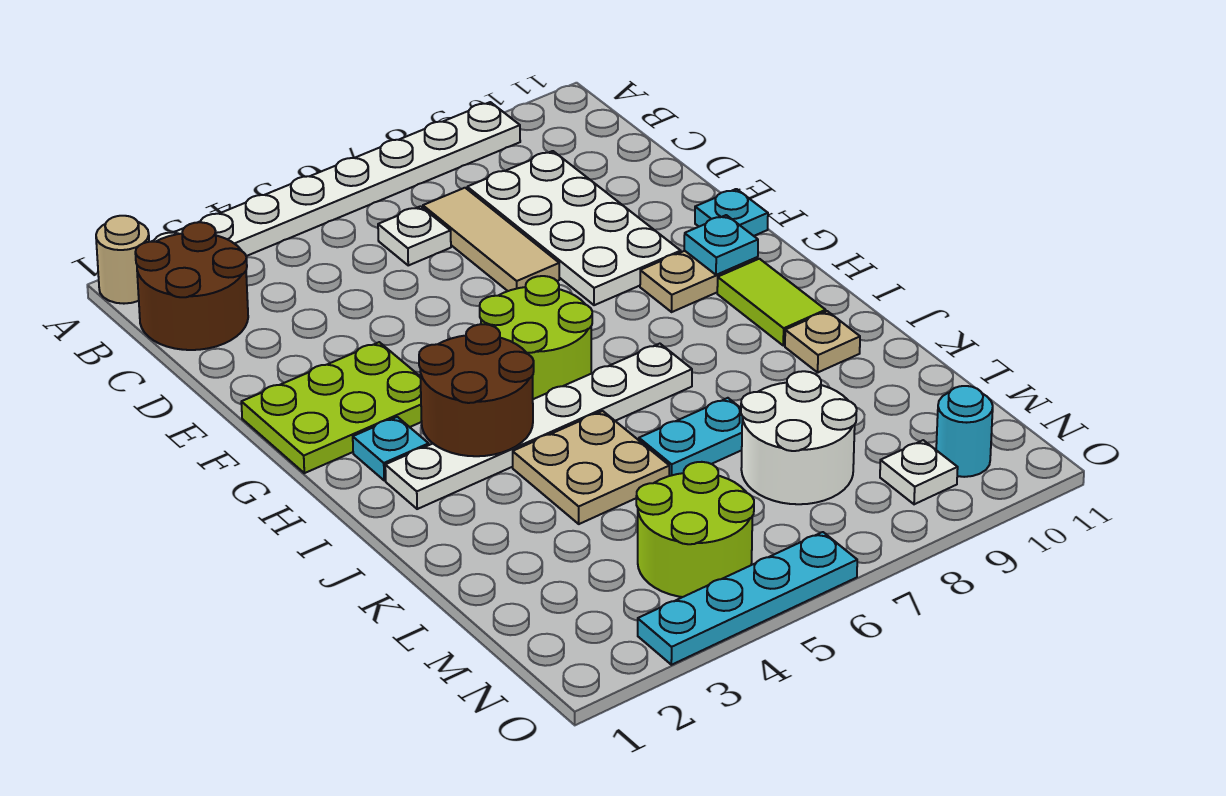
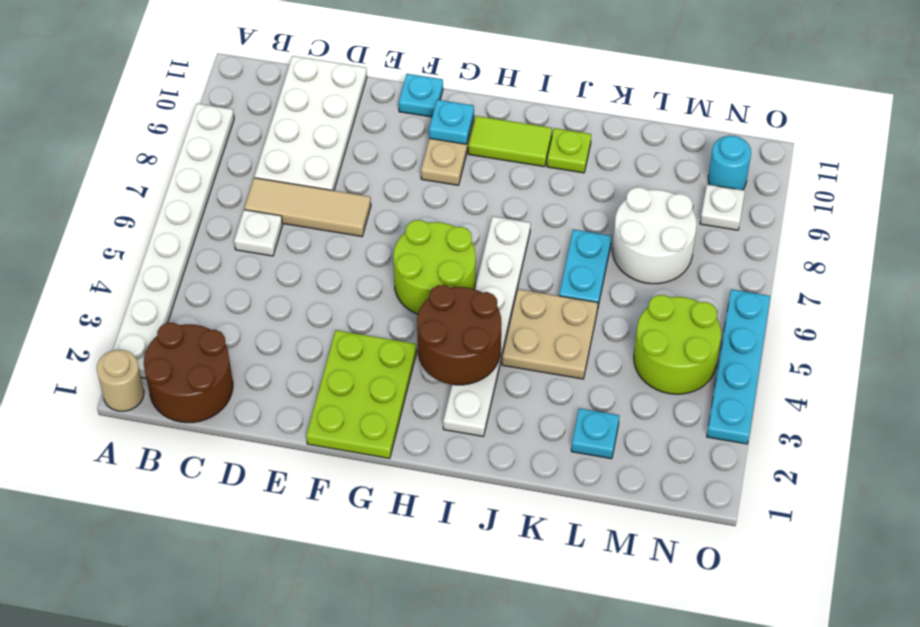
white plate C8:F9 level 1 -> white plate C8:D11 level 1
cyan plate H2 level 1 -> cyan plate L2 level 1
tan plate J10 level 1 -> lime plate J10 level 1

